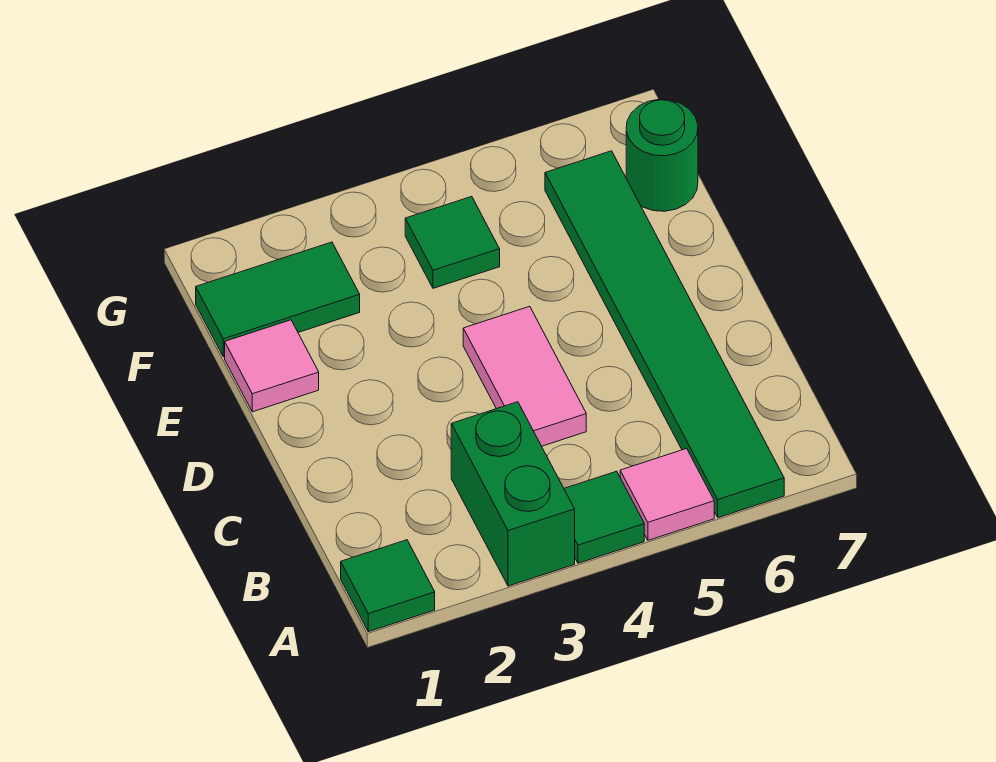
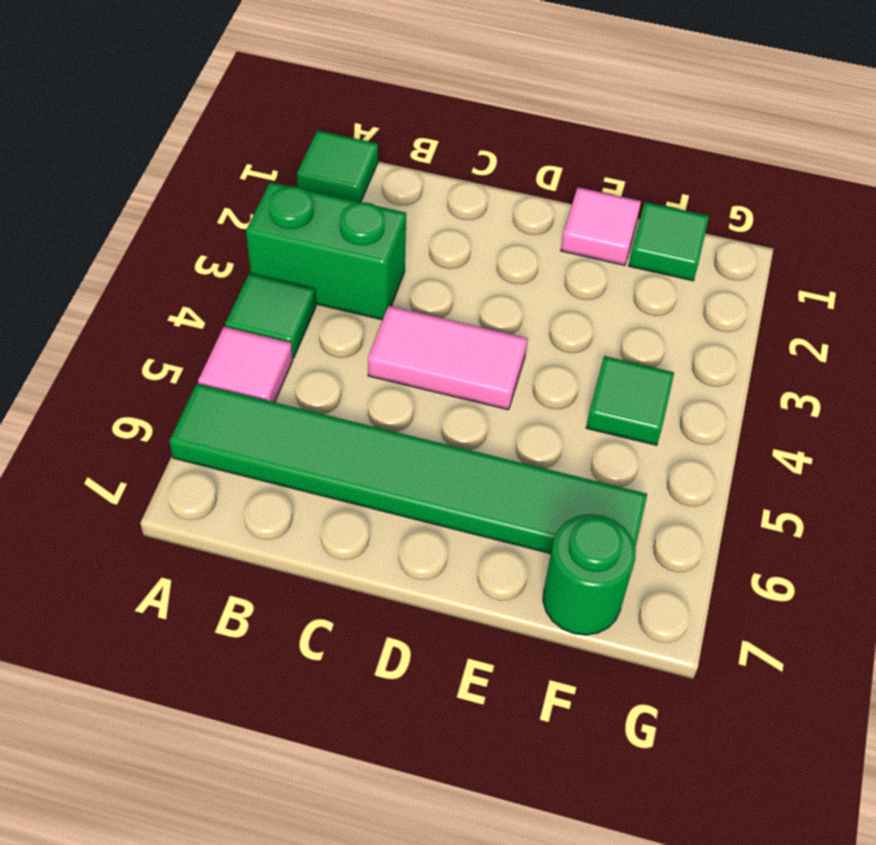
green tile F1:F2 level 1 -> green tile F1 level 1

